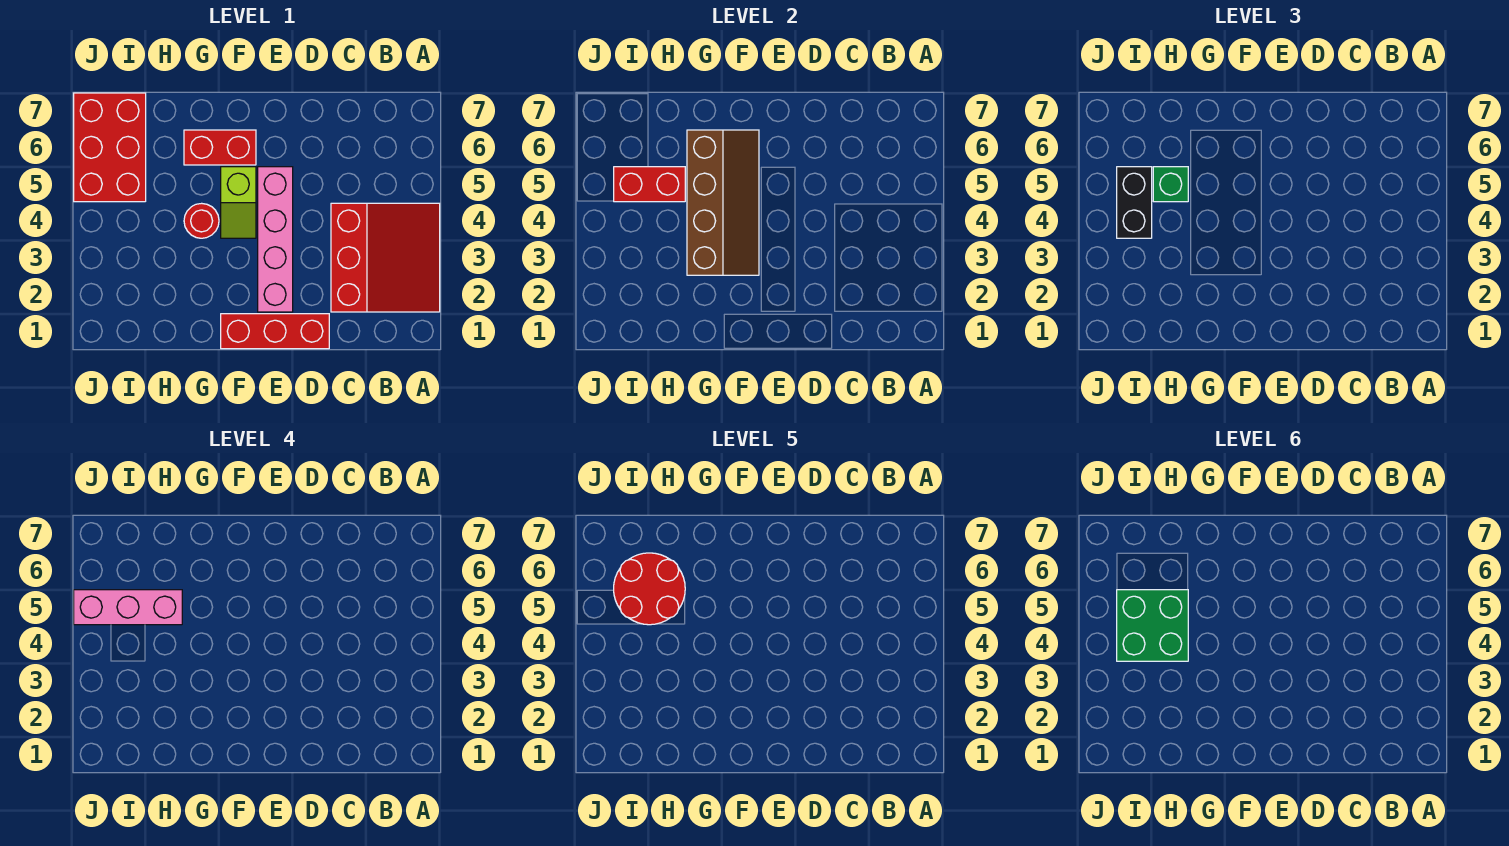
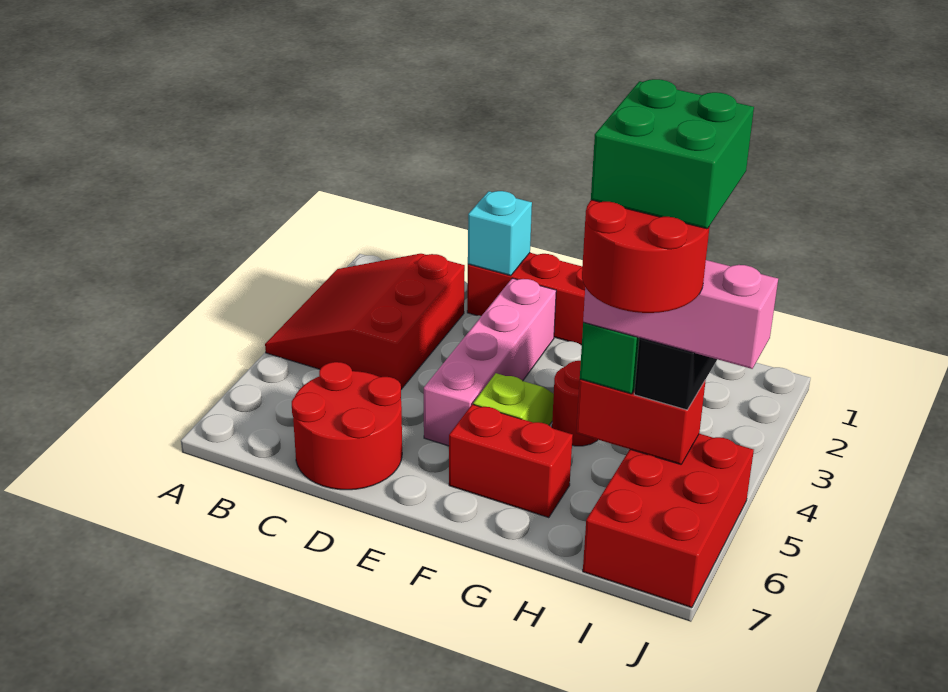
none -> red round brick C6:D7 level 1
none -> cyan brick D1 level 2
brown slope F3:G6 level 2 top G -> none

